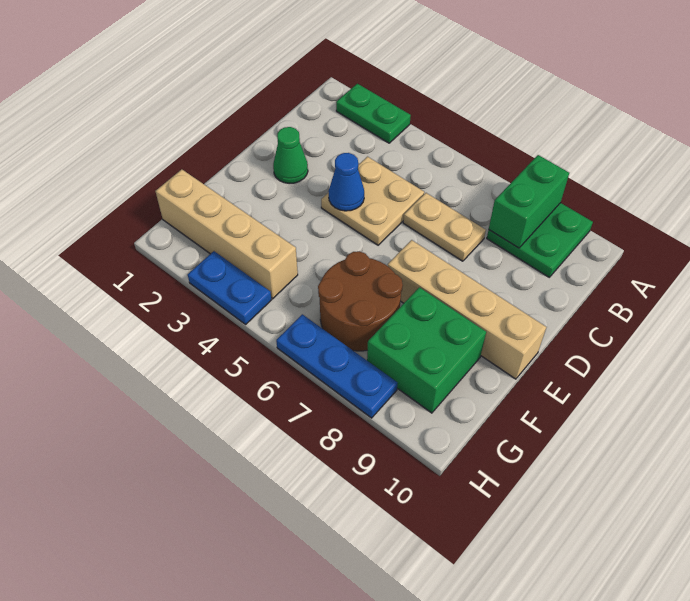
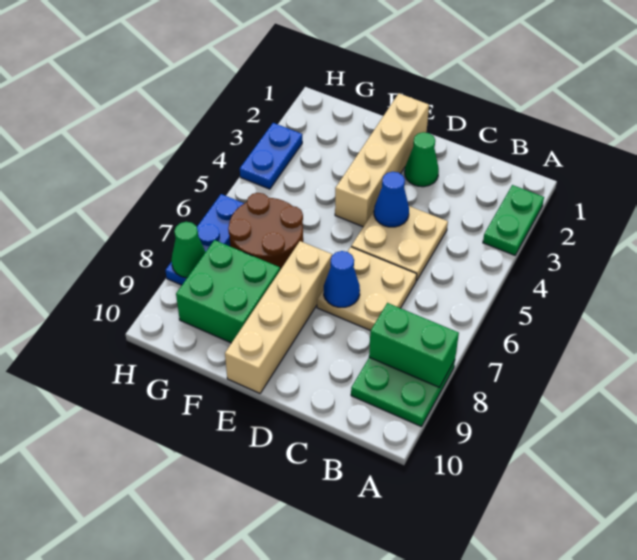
tan plate C6:C7 level 1 -> tan plate C6:D7 level 1
none -> blue cone D7 level 2
tan brick G1:G4 level 1 -> tan brick E1:E4 level 1
none -> green cone H8 level 2

